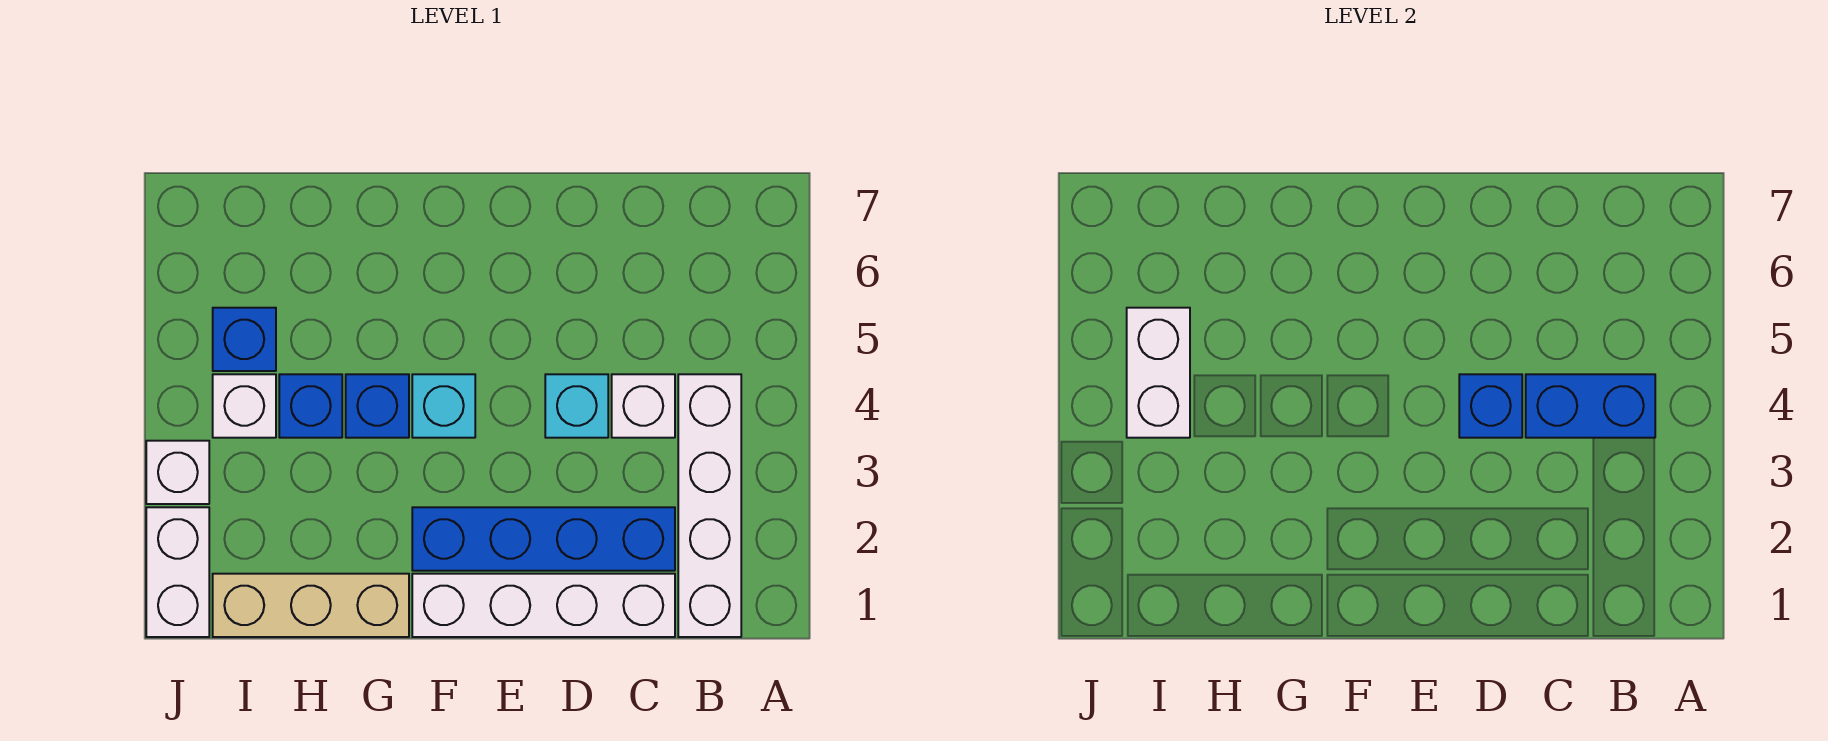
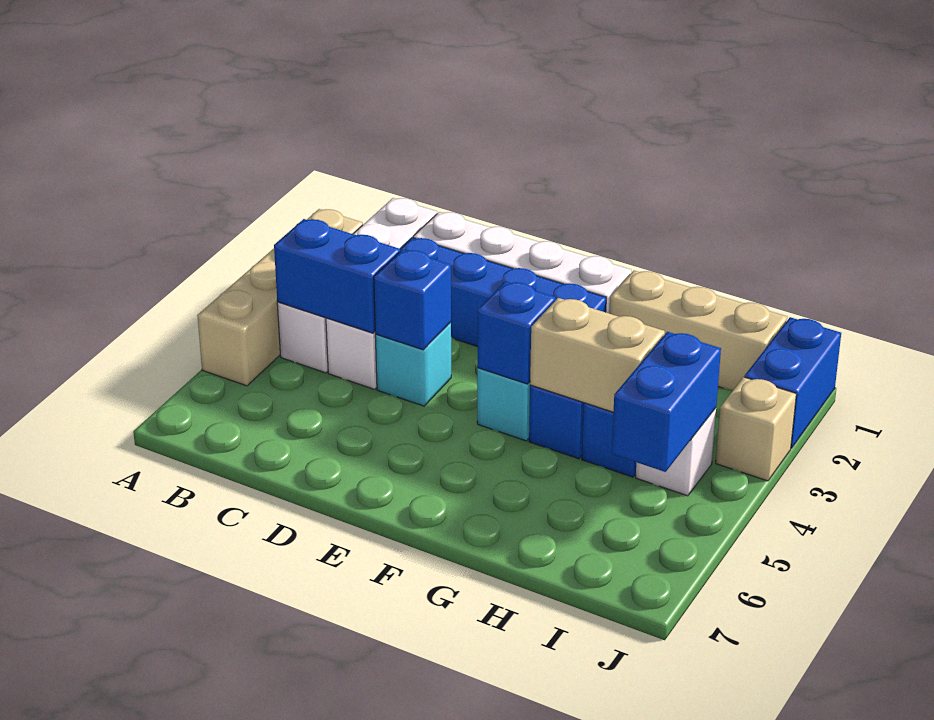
none -> tan brick A2:A5 level 1
none -> tan brick G4:H4 level 2
white brick I4:I5 level 2 -> blue brick I4:I5 level 2
blue brick I5 level 1 -> blue brick F4 level 2
white brick J1:J2 level 1 -> blue brick J1:J2 level 1
white brick J3 level 1 -> tan brick J3 level 1

